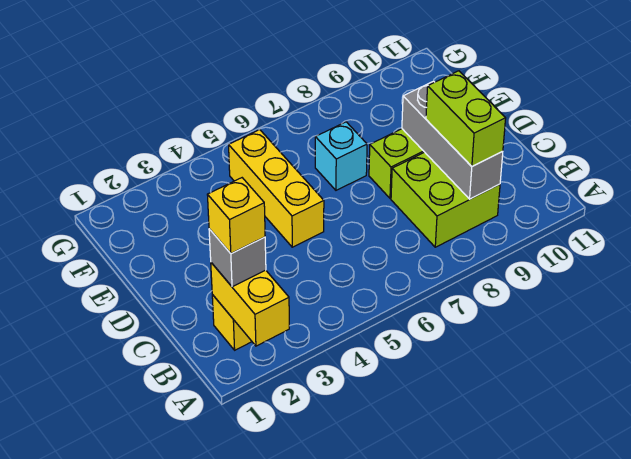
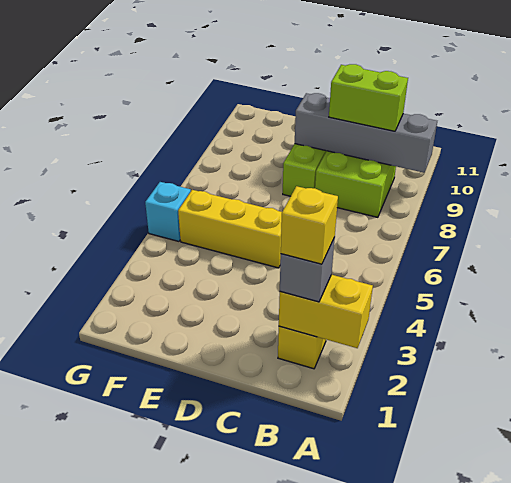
grey brick B9:D9 level 2 -> grey brick A9:D9 level 2
cyan brick E7 level 1 -> cyan brick G5 level 1

